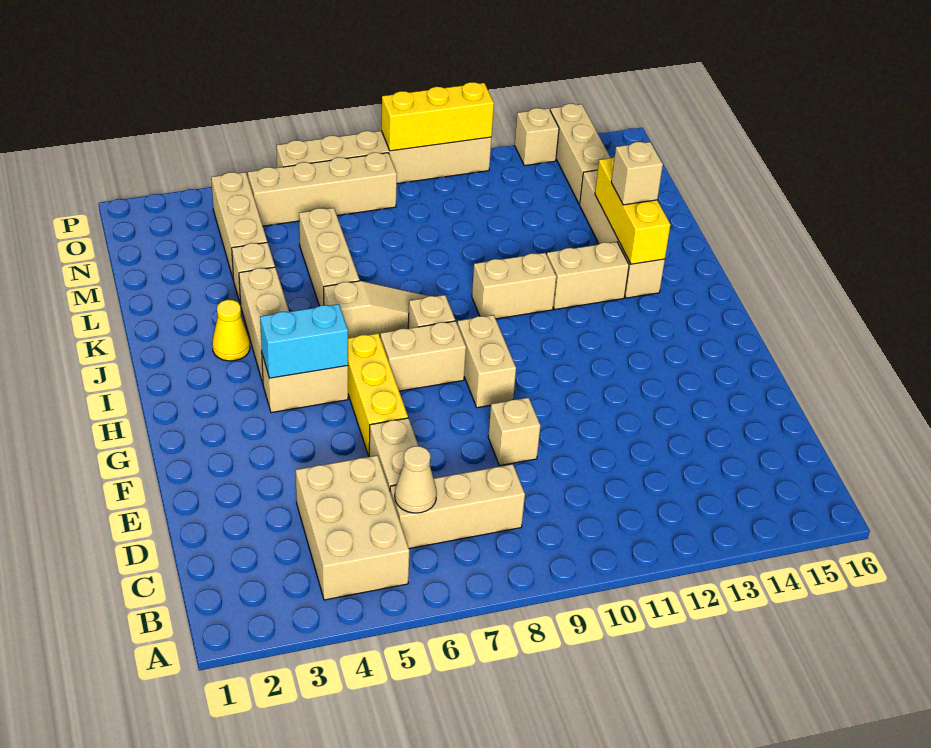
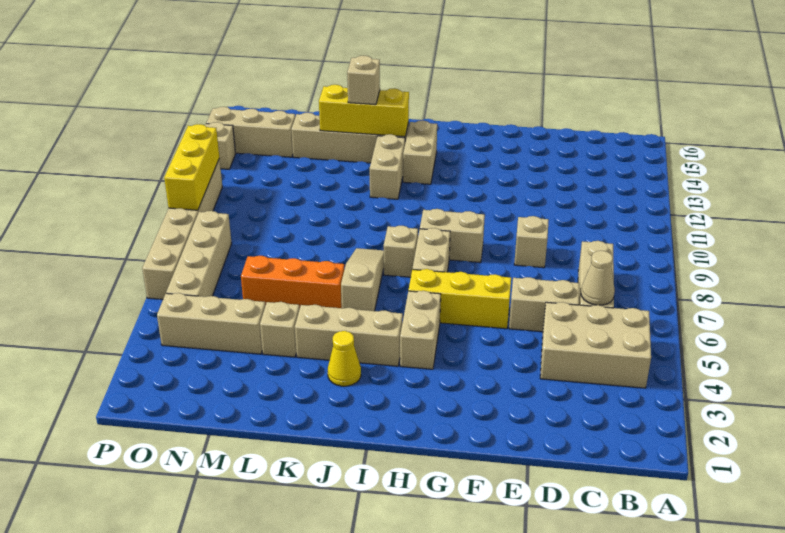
cyan brick H4:H5 level 2 -> none
tan brick J10:J11 level 1 -> tan brick I13:I14 level 1
tan brick K6:M6 level 1 -> orange brick K6:M6 level 1

